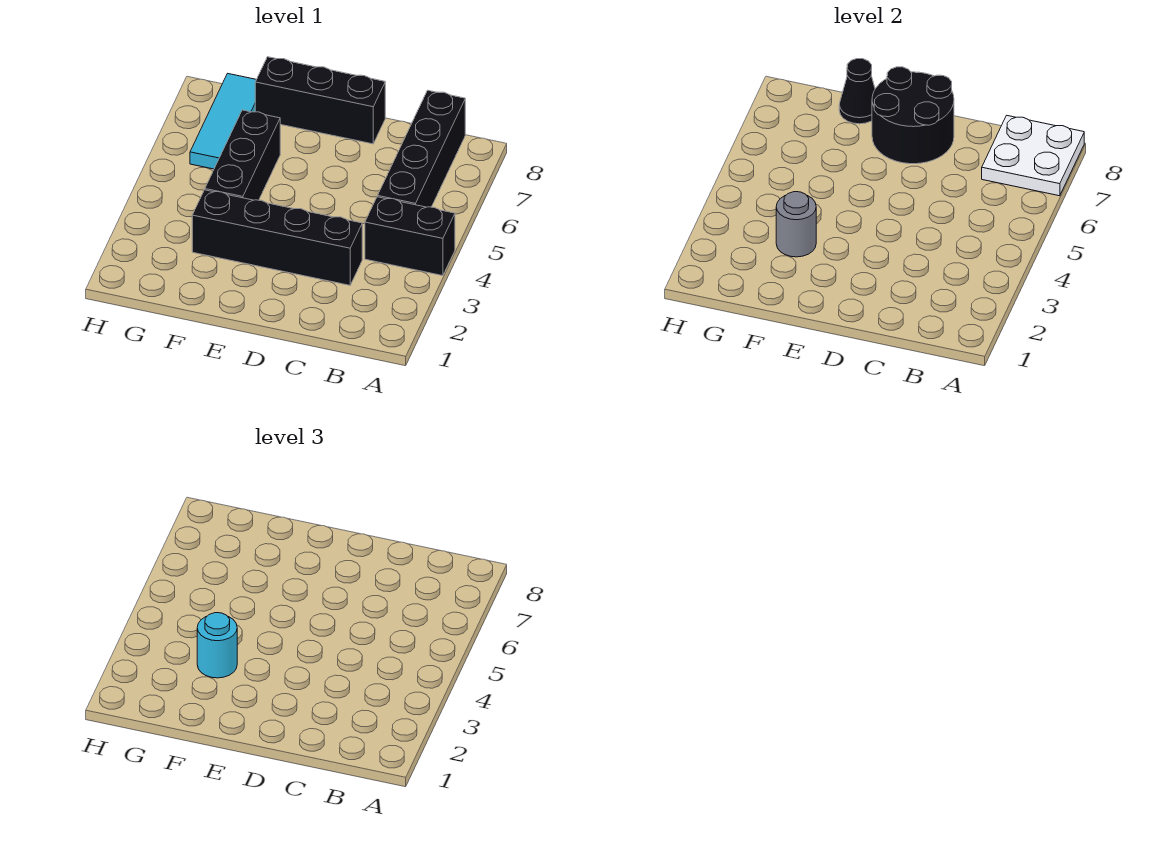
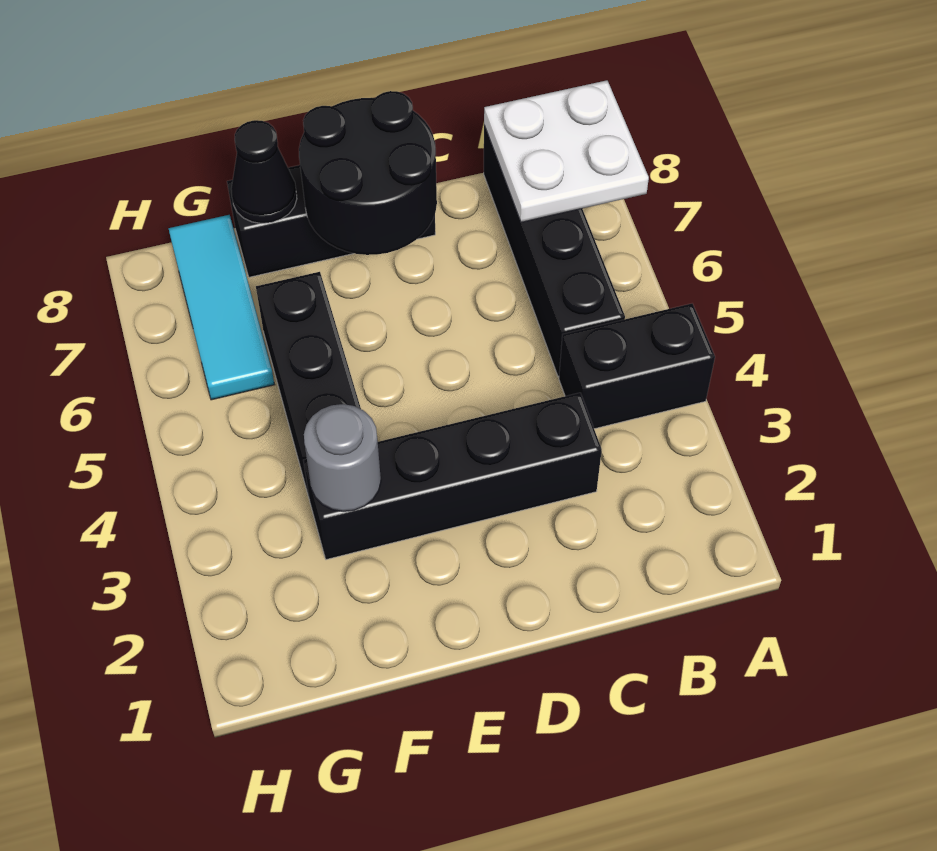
cyan round brick F3 level 3 -> none

